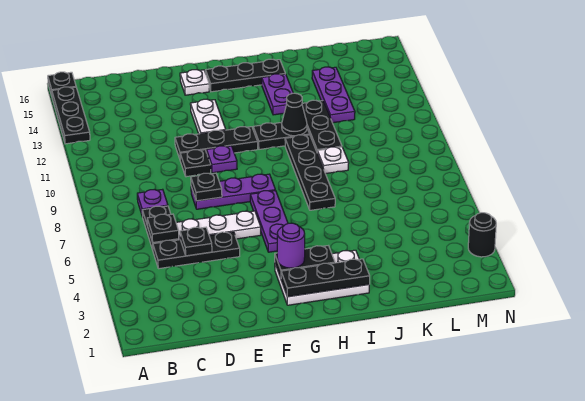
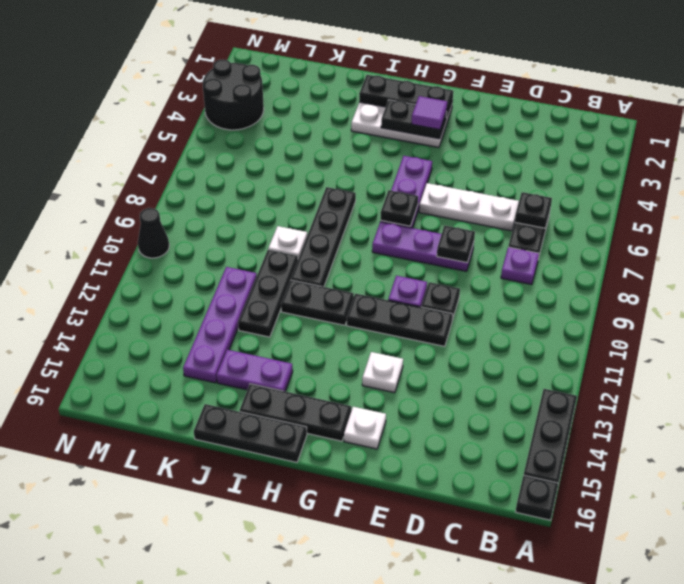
black plate C5:E5 level 1 -> black plate H16:J16 level 1
black plate D5 level 2 -> black plate G7 level 2
white plate F12:F13 level 1 -> white plate F13 level 1
purple round brick G3 level 3 -> purple tile G3 level 3
black cone I11 level 2 -> black cone N10 level 1
purple plate I13:I14 level 1 -> purple plate I14:J14 level 1
purple plate K12:K14 level 1 -> purple plate K11:K14 level 1
black round brick N3 level 1 -> black round brick M3:N4 level 1

